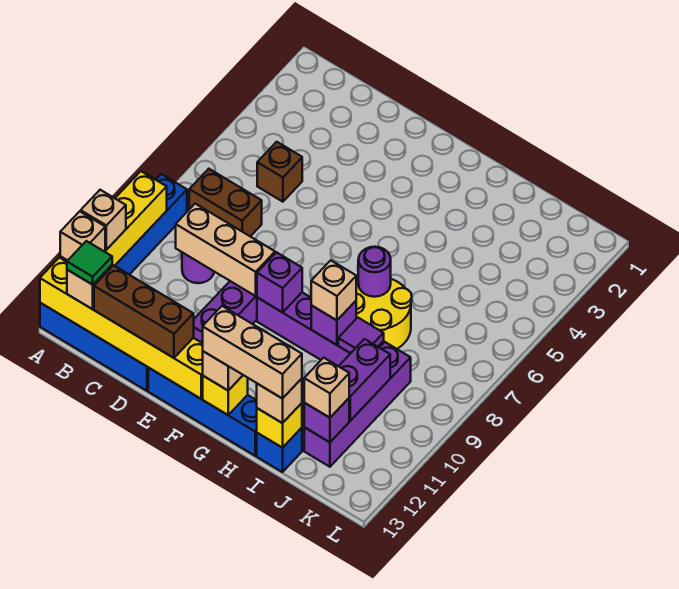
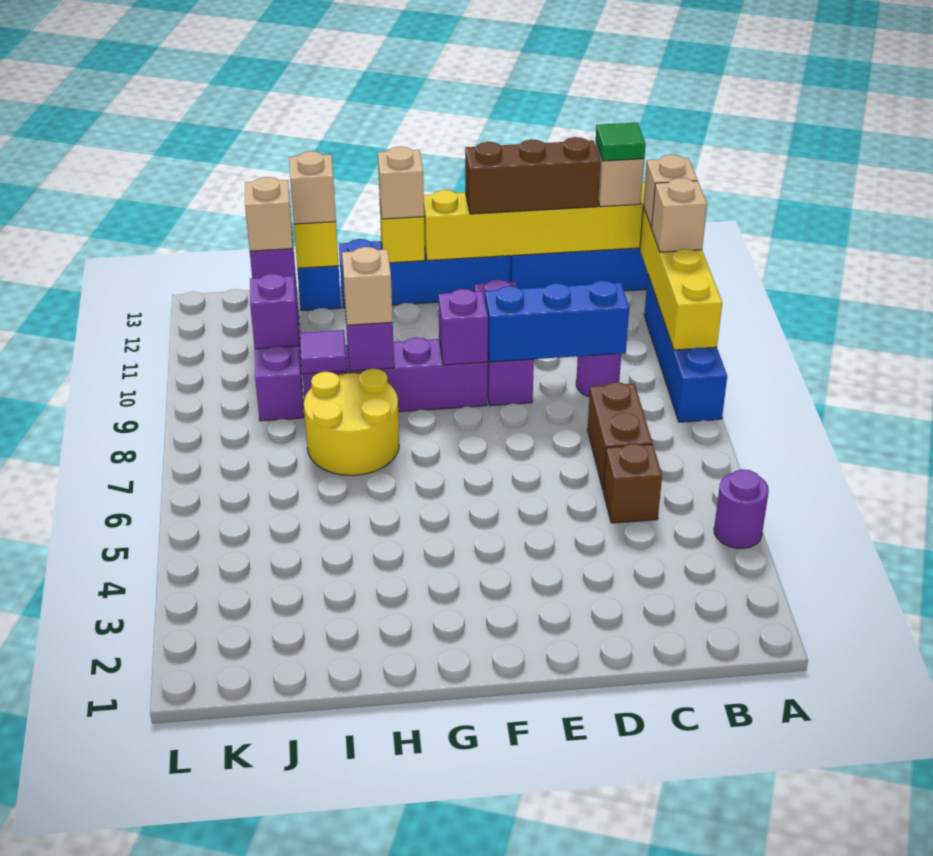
brown brick B7:C7 level 1 -> brown brick C6:C7 level 1
tan brick C9:E9 level 2 -> blue brick C9:E9 level 2
tan brick G13:I13 level 4 -> none
purple round brick H7 level 2 -> purple round brick A4 level 1
purple brick J10:J11 level 2 -> purple brick J10 level 2

